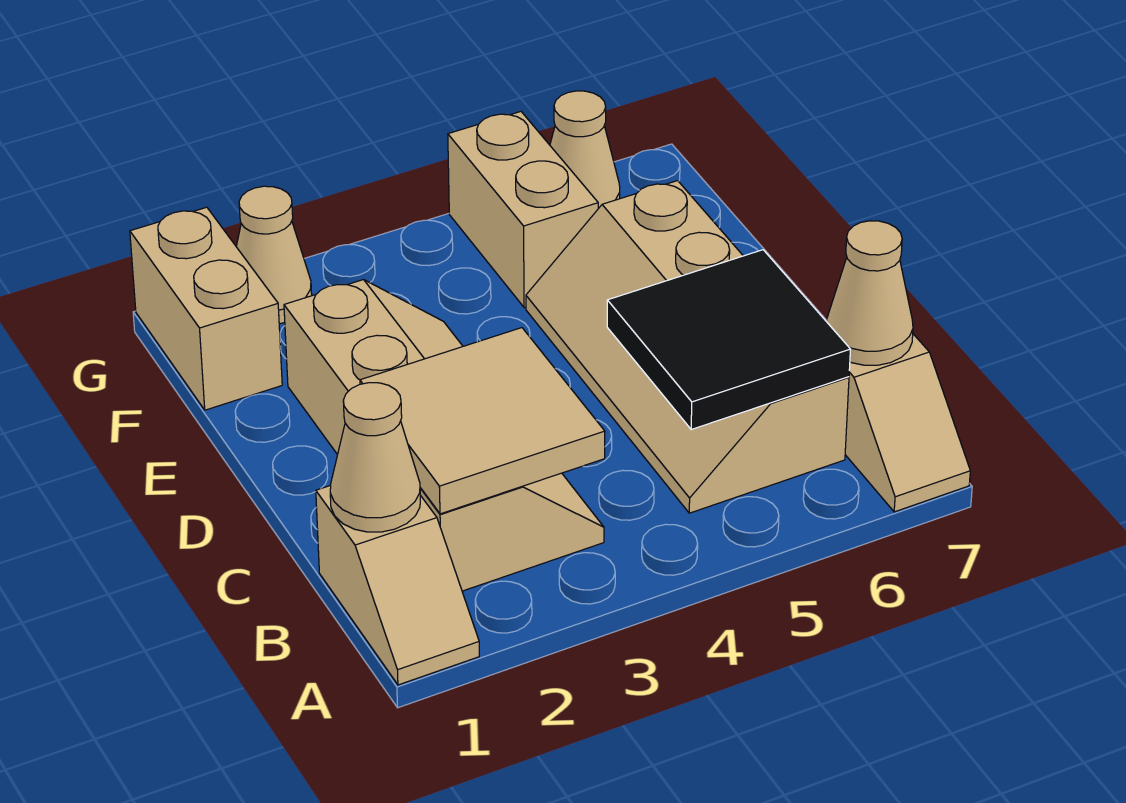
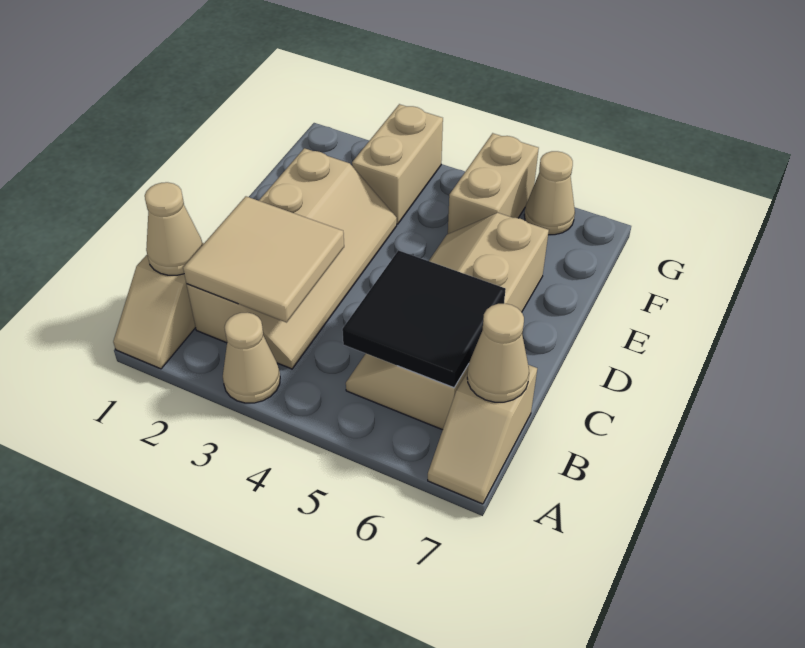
tan brick F1:G1 level 1 -> tan brick F3:G3 level 1
tan cone G2 level 1 -> tan cone A3 level 1

